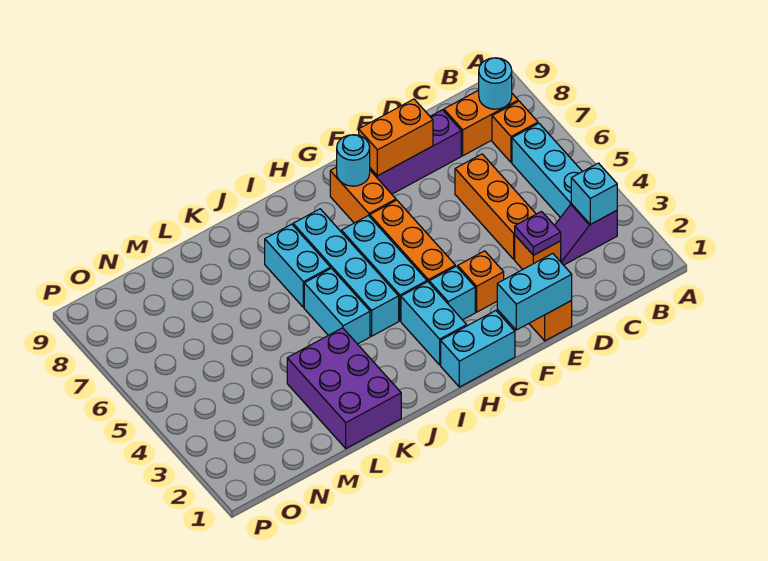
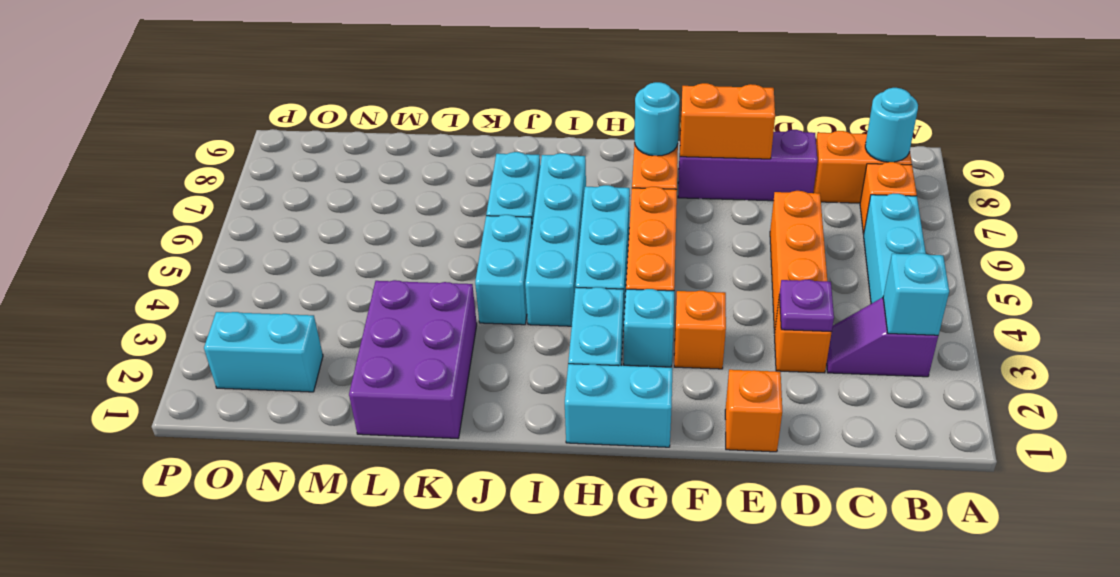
cyan brick E1:F1 level 2 -> cyan brick N2:O2 level 1

